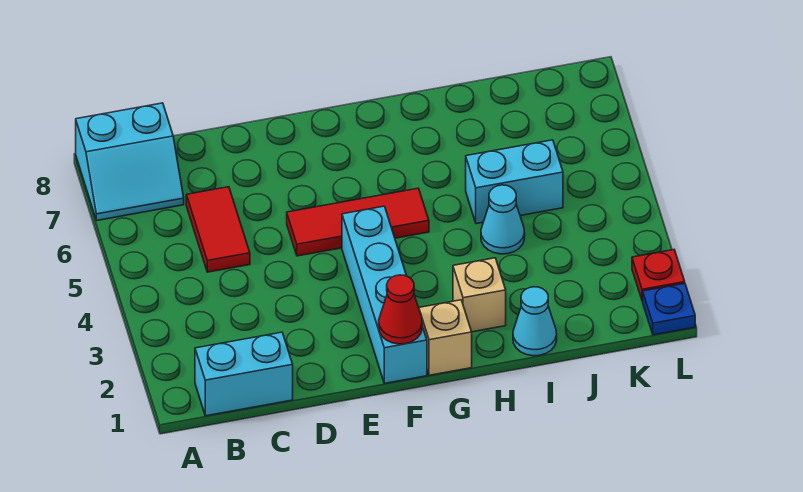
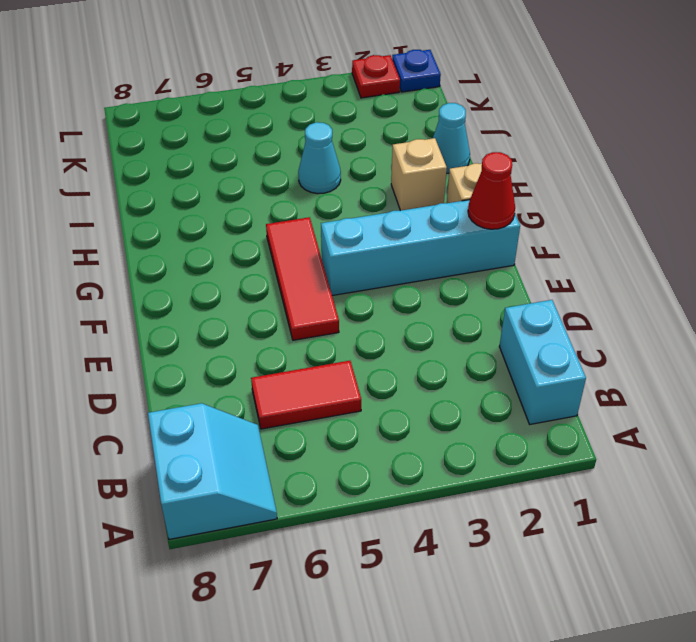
cyan brick I5:J5 level 1 -> none

